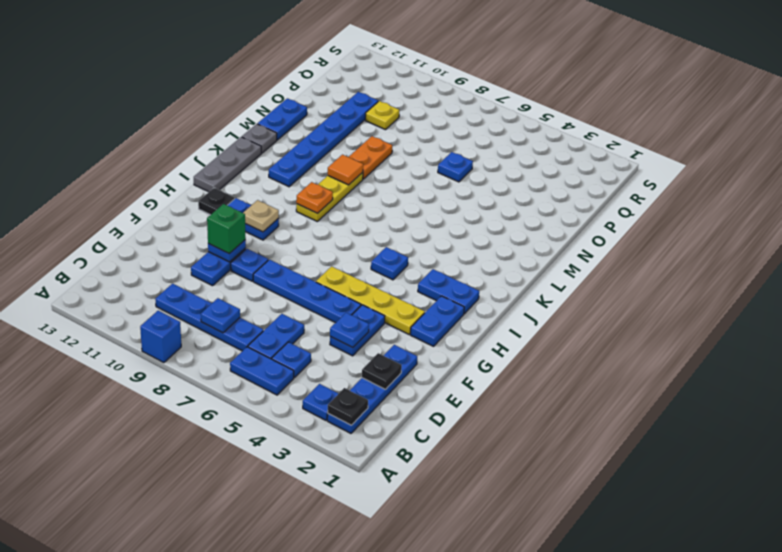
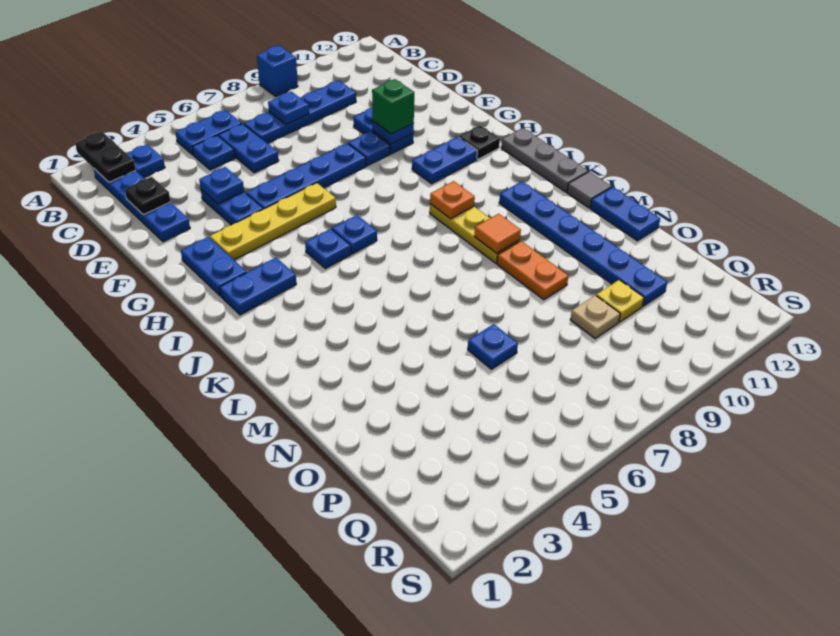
black plate B2 level 2 -> black plate A2:B2 level 2
tan plate H10 level 2 -> tan plate P9 level 1
none -> blue plate I6 level 1
grey plate L13 level 1 -> grey tile L13 level 1

